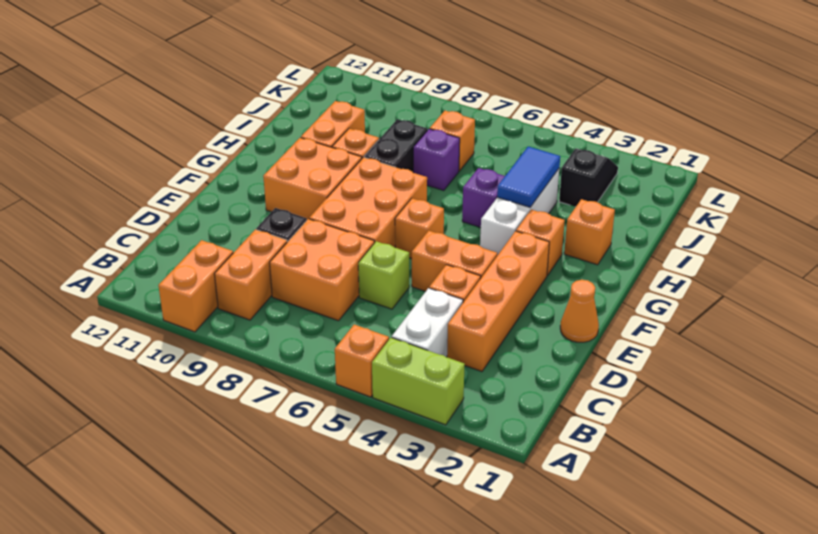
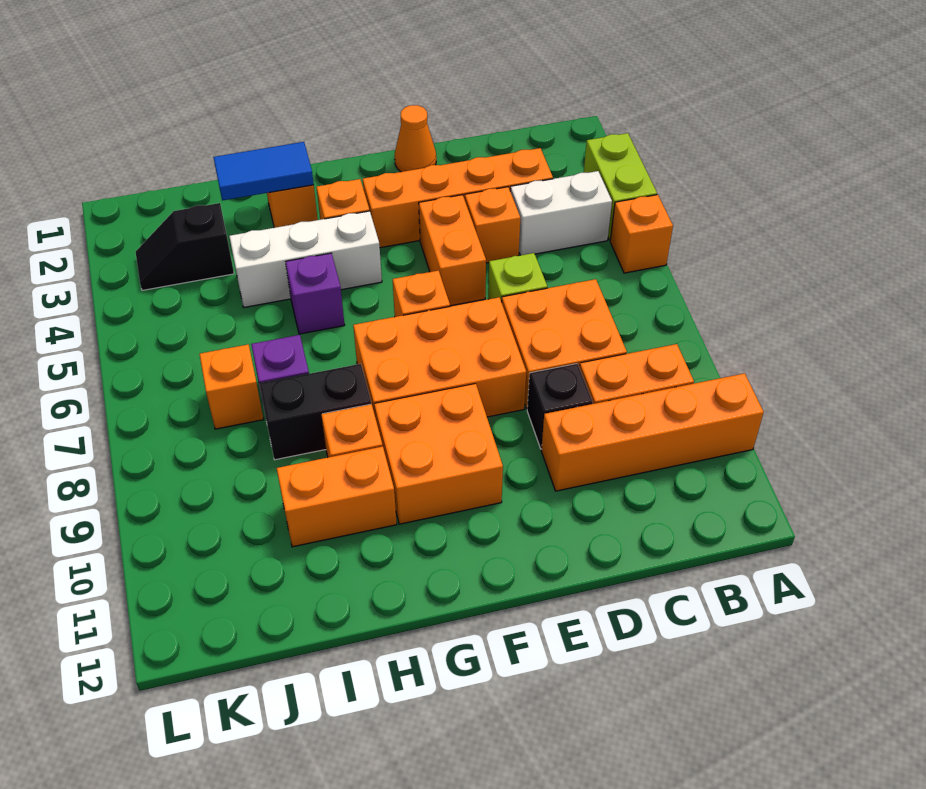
orange brick A10:B10 level 1 -> orange brick A10:D10 level 1
blue tile H4:I4 level 2 -> blue tile H2:I2 level 2

